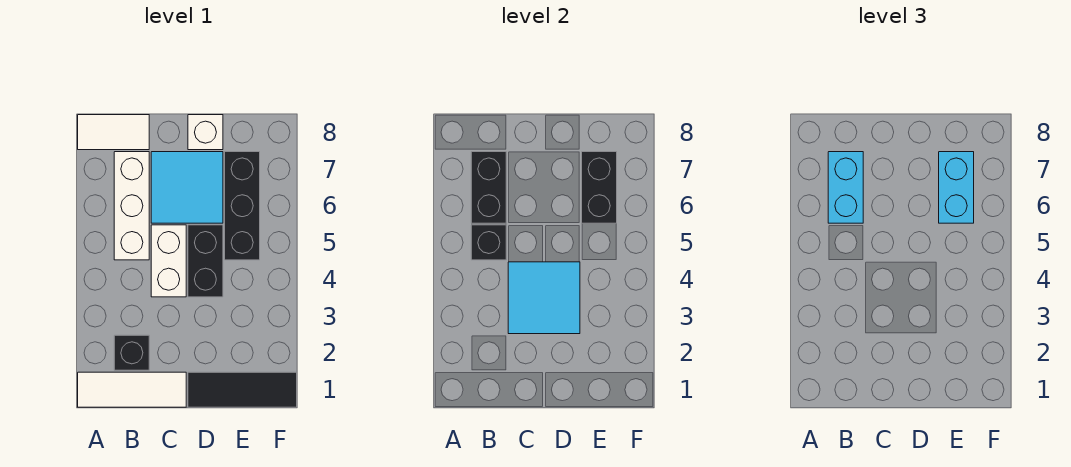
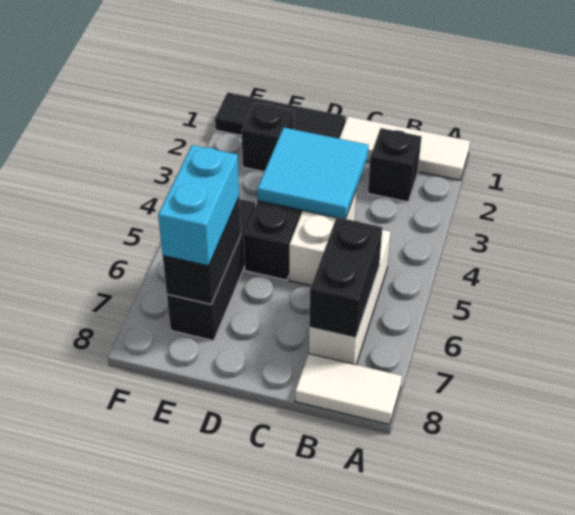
black brick B5 level 2 -> black brick E2 level 1
cyan brick B6:B7 level 3 -> none
cyan tile C6:D7 level 1 -> none
white brick D8 level 1 -> none

